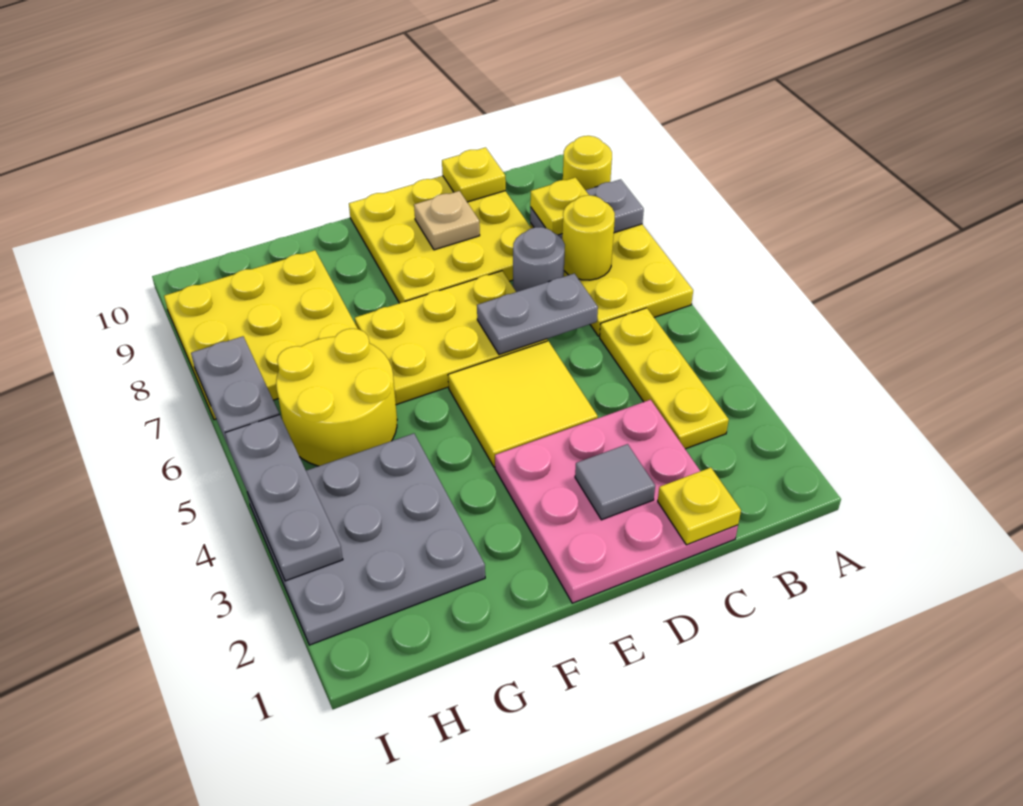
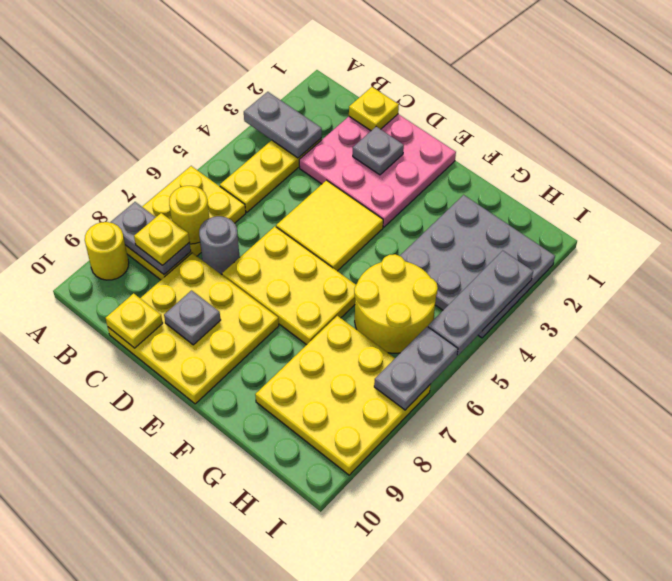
grey plate C6:D6 level 2 -> grey plate A3:B3 level 2
grey tile D2 level 2 -> grey plate D2 level 2
tan plate D9 level 2 -> grey plate D9 level 2

